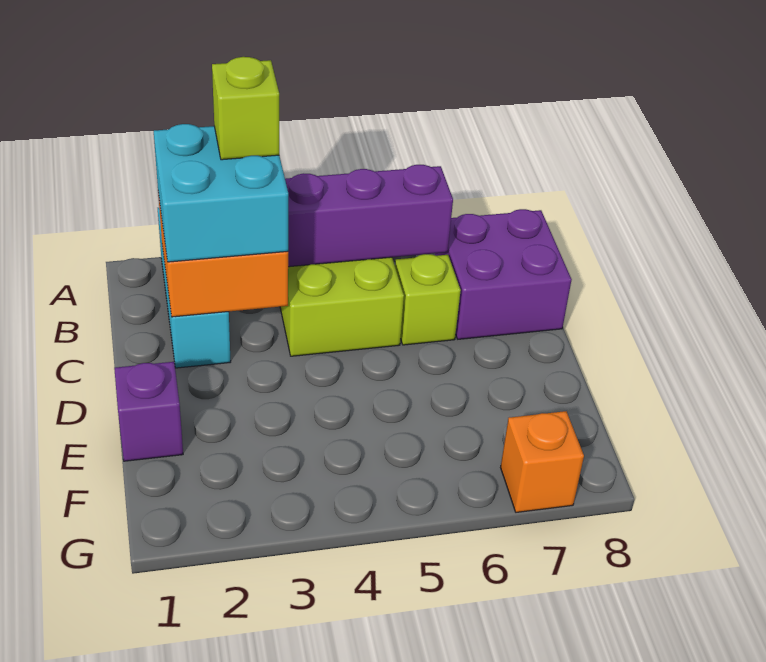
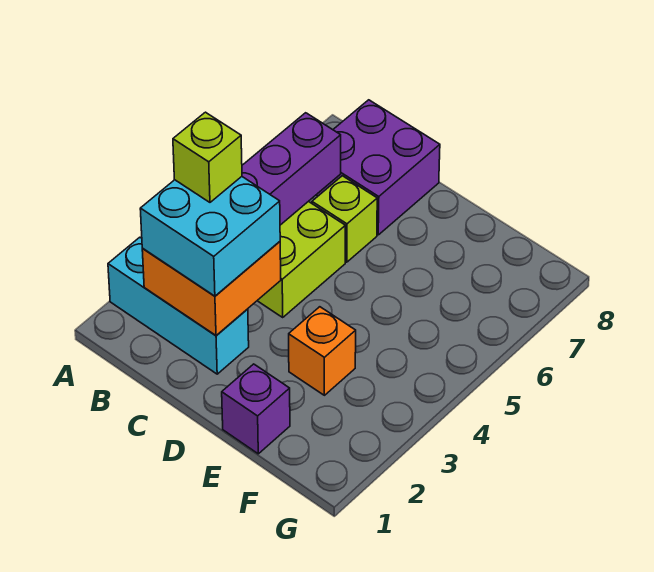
orange brick G7 level 1 -> orange brick E3 level 1

